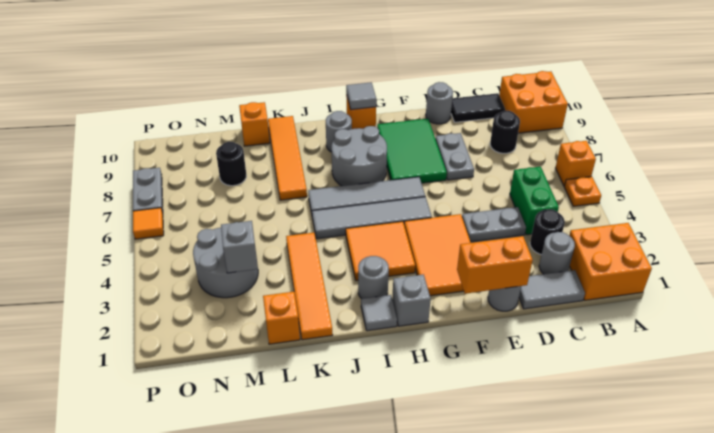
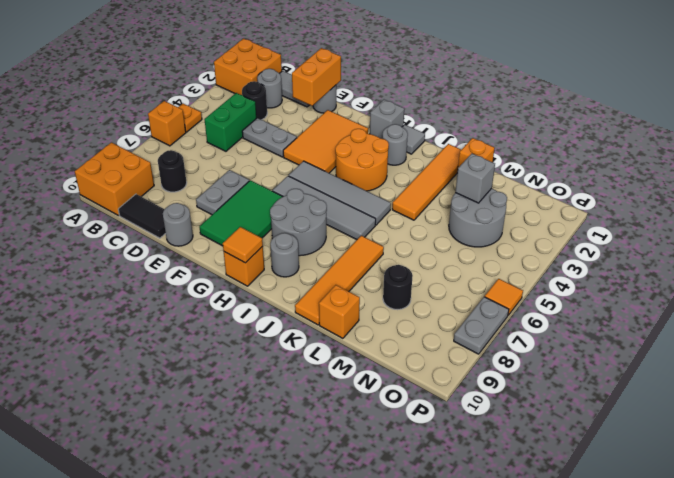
orange brick E1:F1 level 2 -> orange brick E1:E2 level 2
orange tile H3:I4 level 1 -> orange round brick H3:I4 level 1
grey tile H10 level 2 -> orange tile H10 level 2

